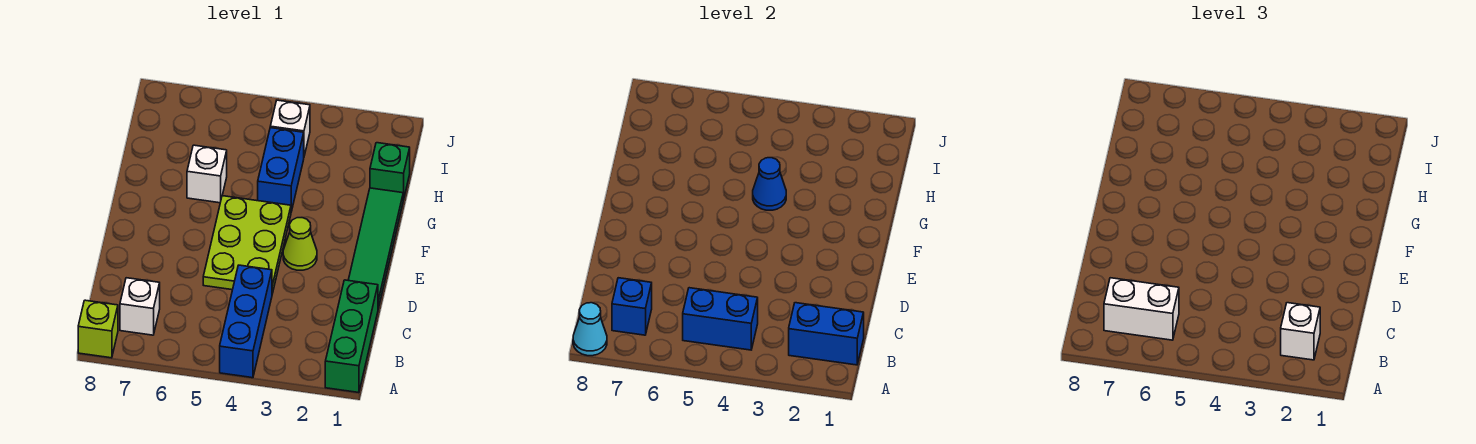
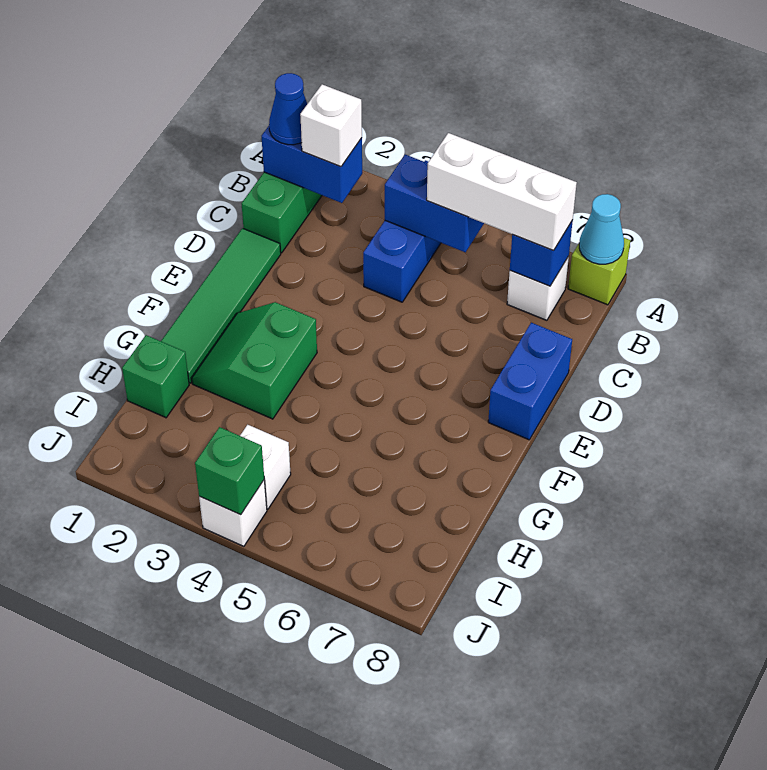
white brick B6:B7 level 3 -> white brick B5:B7 level 3
lime plate D4:F5 level 1 -> none
lime cone E3 level 1 -> none
none -> green slope F2:G3 level 1 top 3
blue brick G4:H4 level 1 -> blue brick D8:E8 level 1
blue cone G4 level 2 -> blue cone B1 level 3
white brick G6 level 1 -> white brick J4 level 1
none -> green brick J4 level 2

